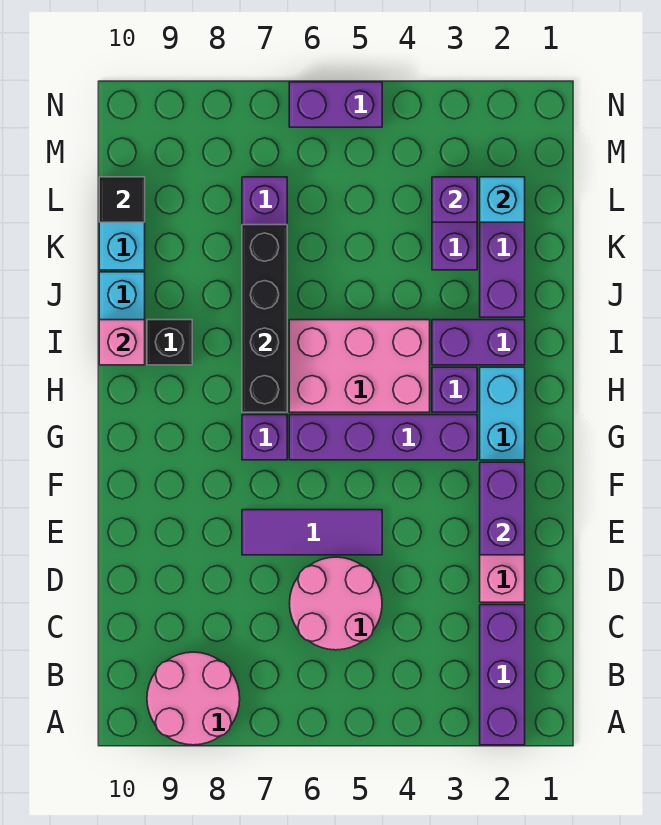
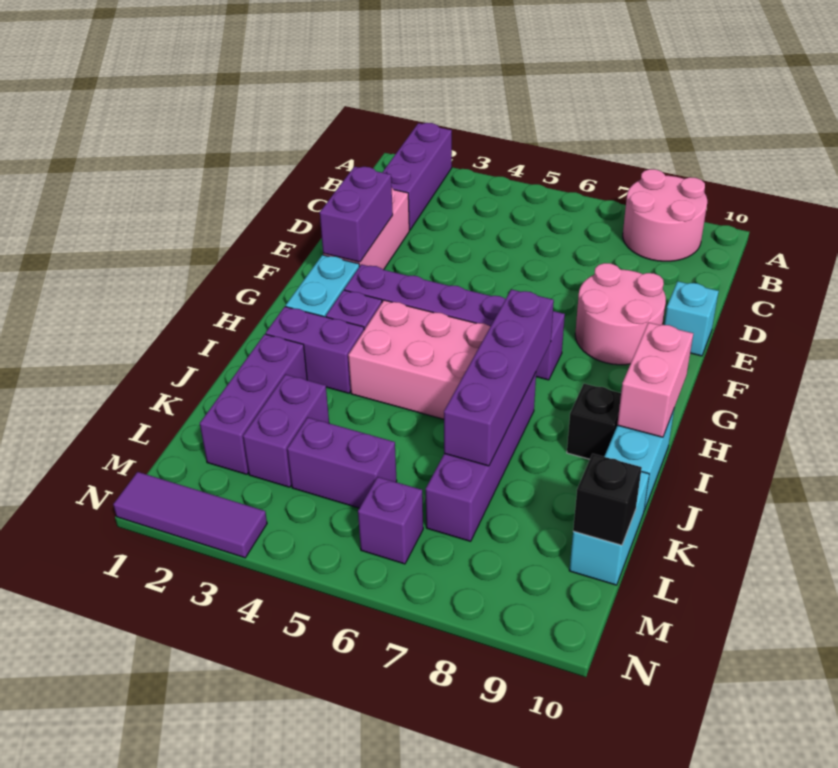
pink round brick C5:D6 level 1 -> pink round brick E8:F9 level 1
purple tile E5:E7 level 1 -> purple tile N1:N3 level 1
black brick H7:K7 level 2 -> purple brick H7:K7 level 2
pink brick I10 level 2 -> pink brick H10:I10 level 2
cyan brick L2 level 2 -> cyan brick E10 level 1
purple brick L3 level 2 -> purple brick M6 level 1
black tile L10 level 2 -> black brick L10 level 2
purple brick N5:N6 level 1 -> purple brick L4:L5 level 1

